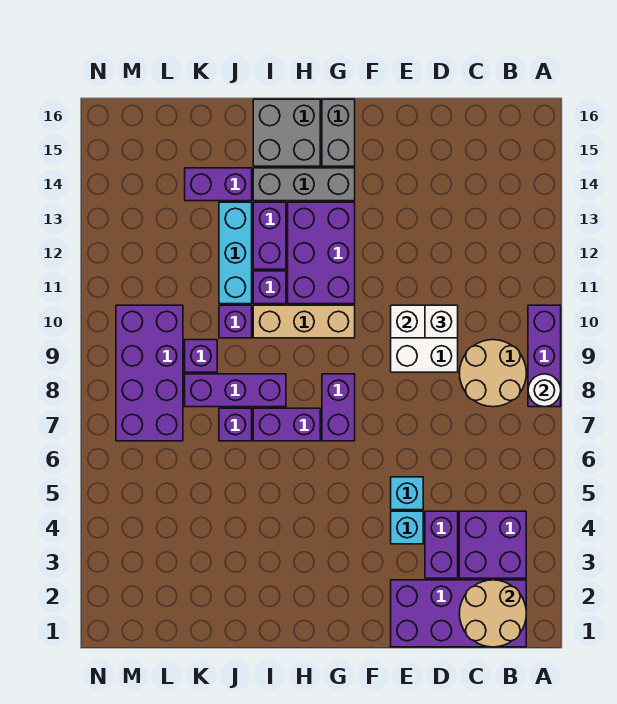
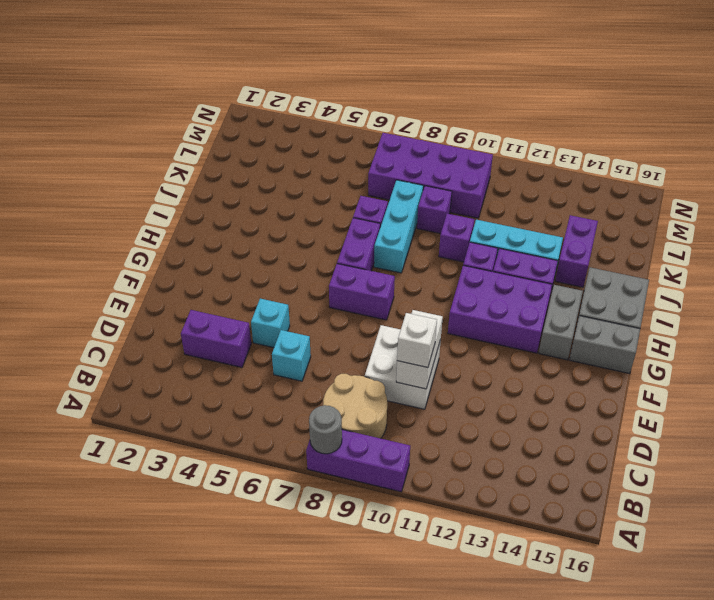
white round brick A8 level 2 -> grey round brick A8 level 2
purple brick B1:E2 level 1 -> none
tan round brick B1:C2 level 2 -> none
purple brick B3:C4 level 1 -> none
cyan brick E4 level 1 -> cyan brick D6 level 1
tan brick G10:I10 level 1 -> none
grey brick G14:I14 level 1 -> grey brick G14:H14 level 1
purple brick I8:K8 level 1 -> cyan brick I8:K8 level 1

